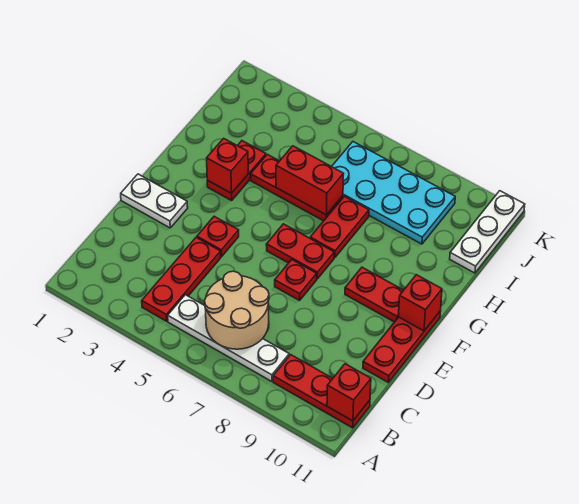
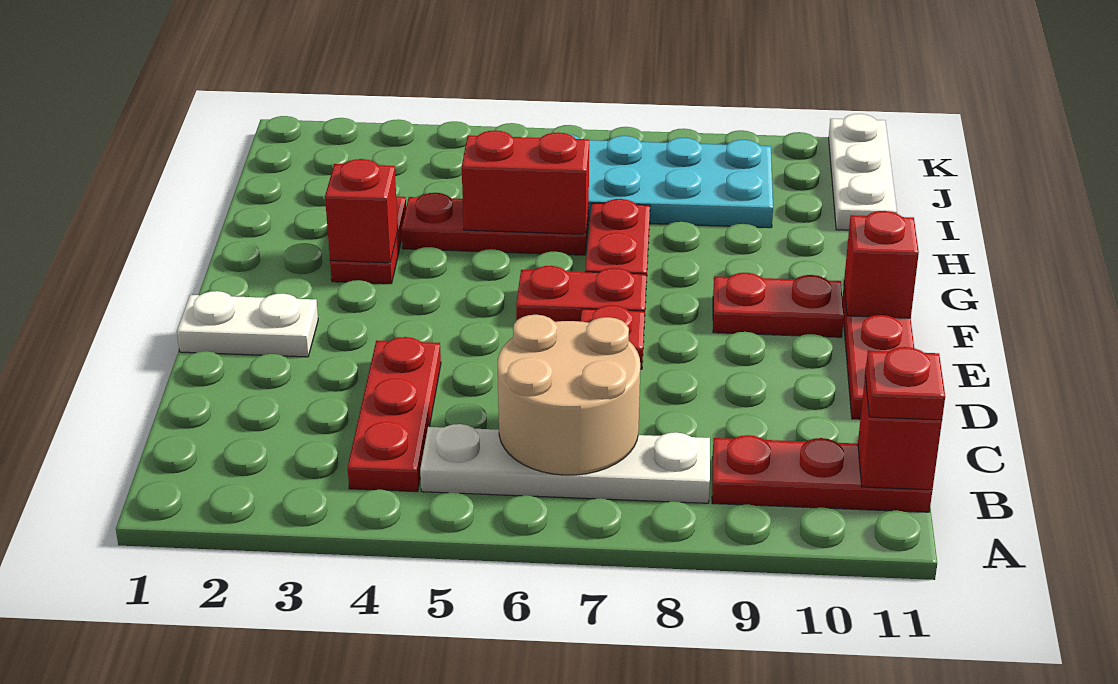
red plate E4 level 1 -> red plate B11 level 3

